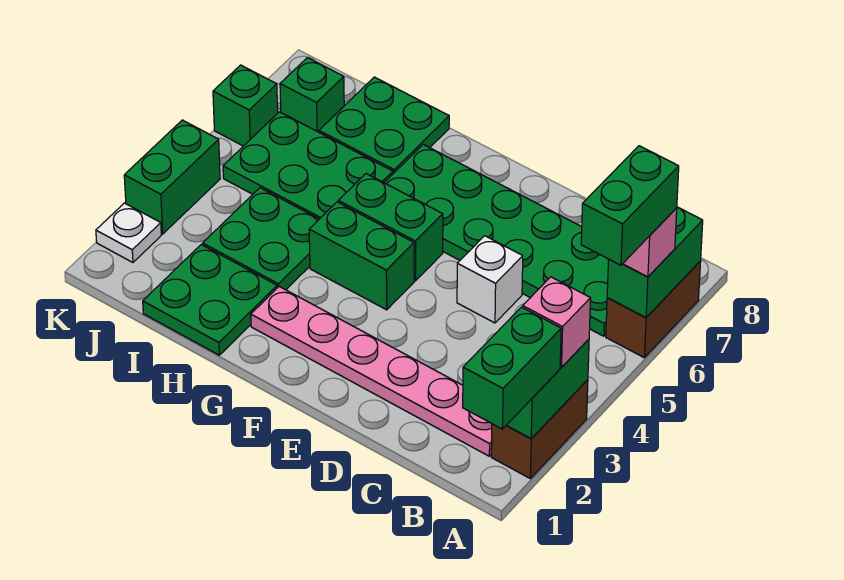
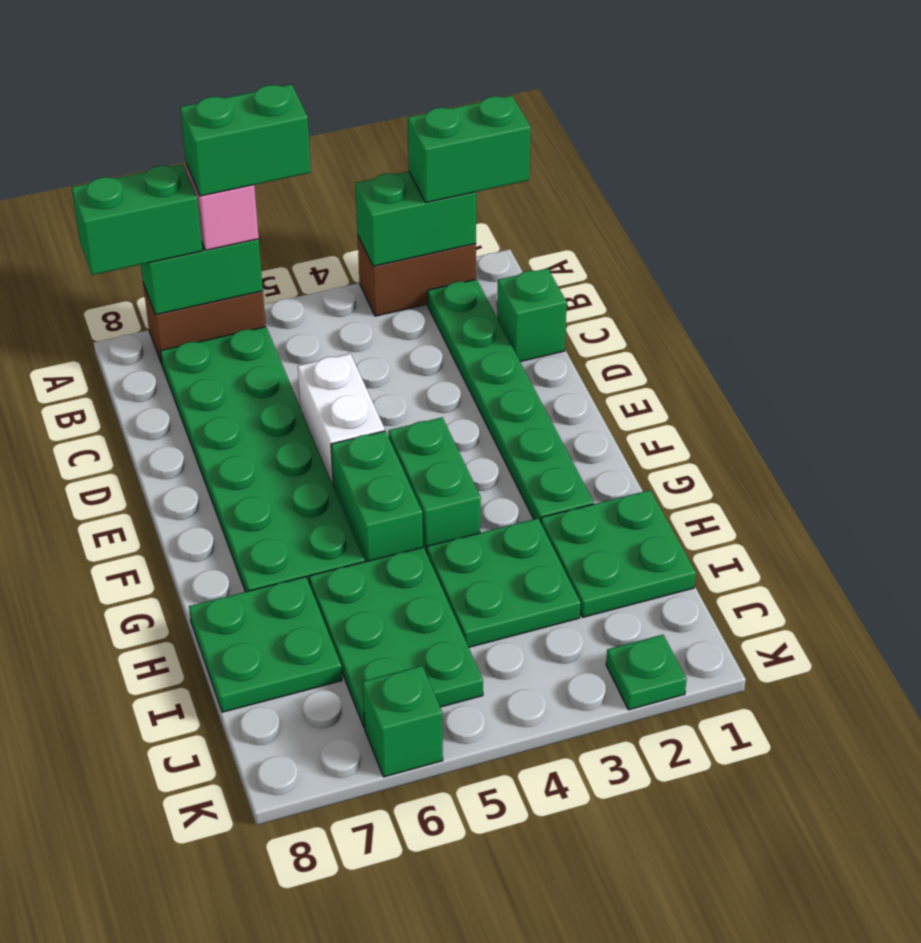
pink brick A3 level 3 -> none
pink plate B2:G2 level 1 -> green plate B2:G2 level 1
white brick D5 level 1 -> white brick D5:E5 level 1
green brick J7 level 1 -> green brick C1 level 1
white plate K2 level 1 -> green plate K2 level 1
green brick K3:K4 level 1 -> green brick A7:A8 level 3

